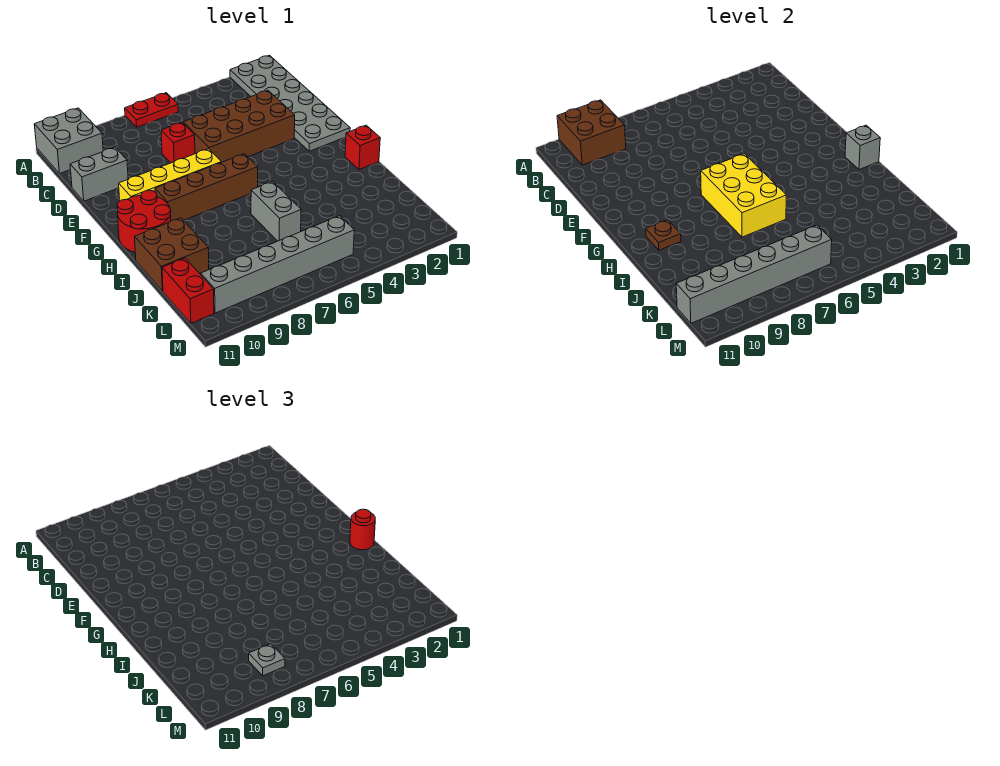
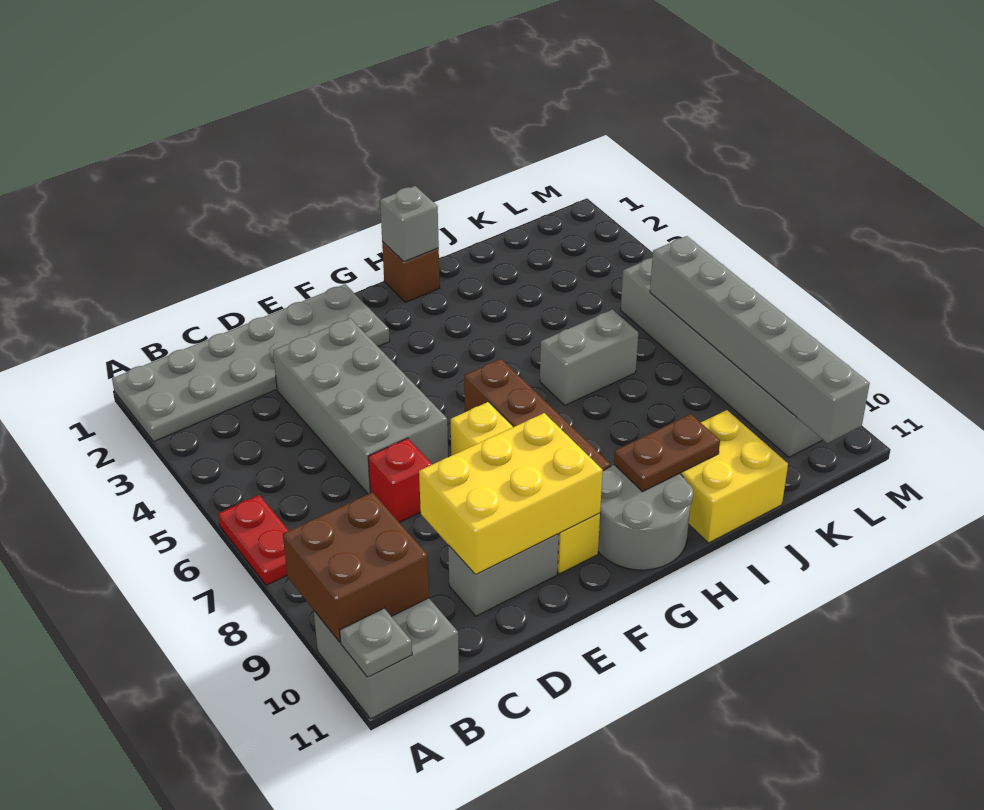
brown brick D3:E6 level 1 -> grey brick D3:E6 level 1
grey brick D10:D11 level 1 -> grey brick D10:E10 level 1
yellow brick G6:I7 level 2 -> yellow brick D9:F10 level 2
red round brick G10:H11 level 1 -> grey round brick G10:H11 level 1
red brick H1 level 1 -> brown brick H1 level 1
red round brick H1 level 3 -> none
brown plate H10 level 2 -> brown plate H10:I10 level 2
brown brick I10:J11 level 1 -> yellow brick I10:J11 level 1
red brick K11:L11 level 1 -> none
grey plate L8 level 3 -> grey plate A11 level 2

